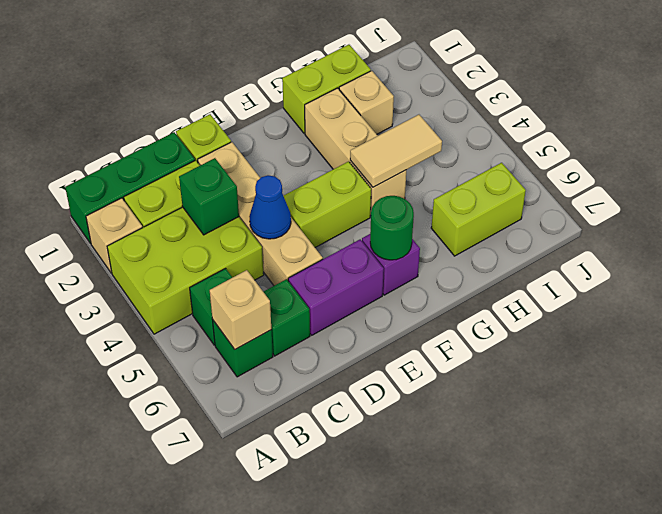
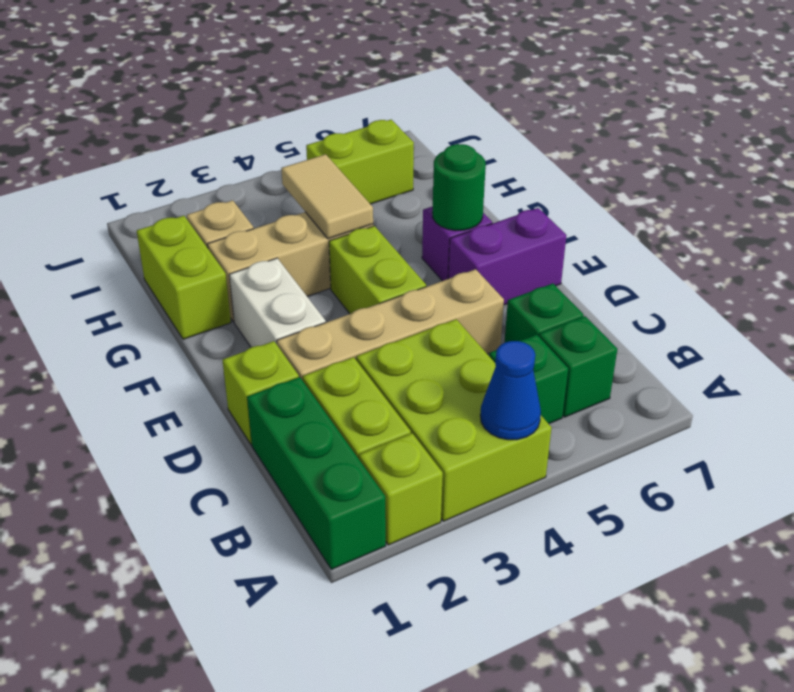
tan brick A2 level 1 -> lime brick A2 level 1
tan brick B6 level 2 -> none
green brick C3 level 2 -> none
blue cone D4 level 2 -> blue cone A4 level 2
purple brick D6:E6 level 1 -> purple brick E6:E7 level 1
none -> white brick E2:F2 level 1
lime brick H6:I6 level 1 -> lime brick I5:I6 level 1

